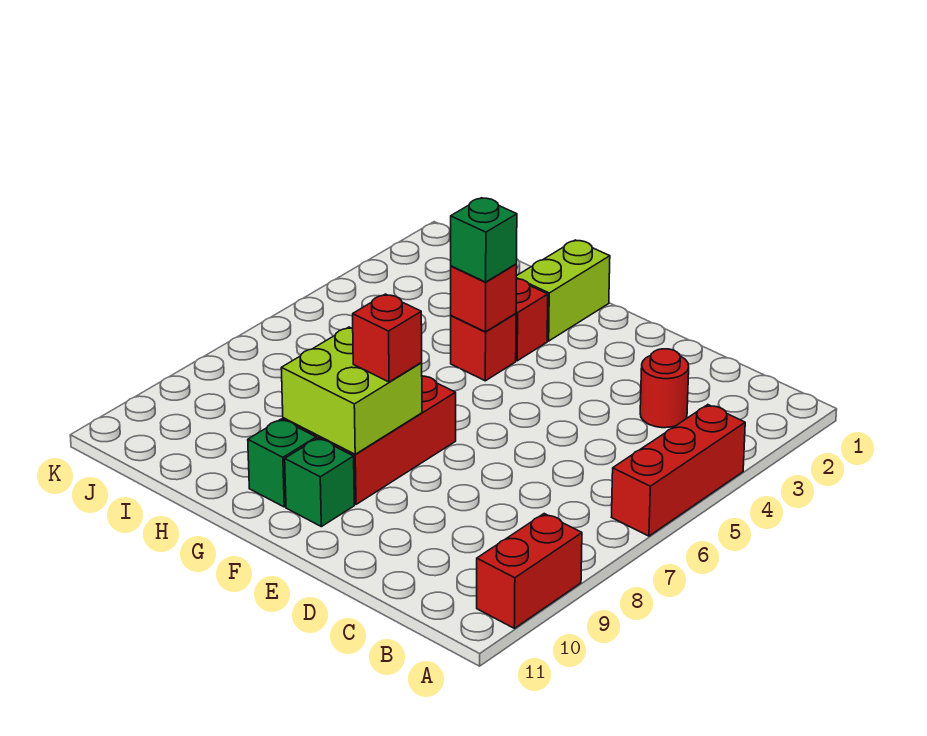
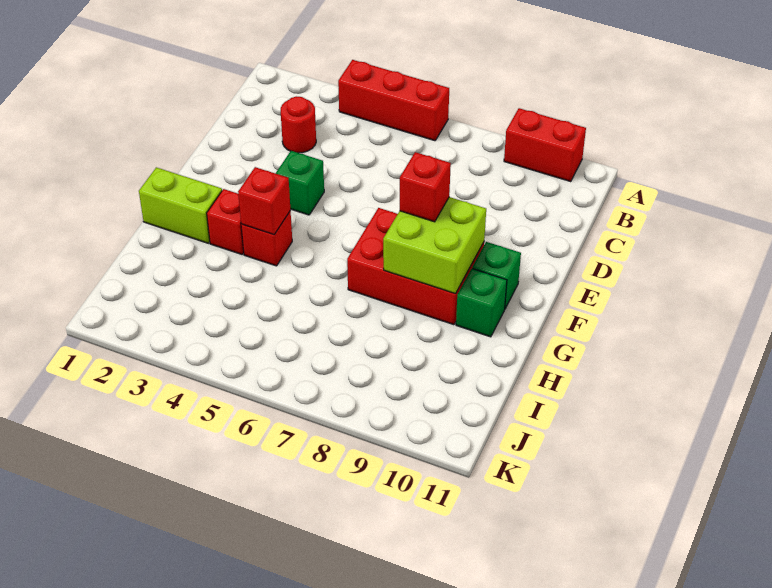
green brick G4 level 3 -> green brick E4 level 1

